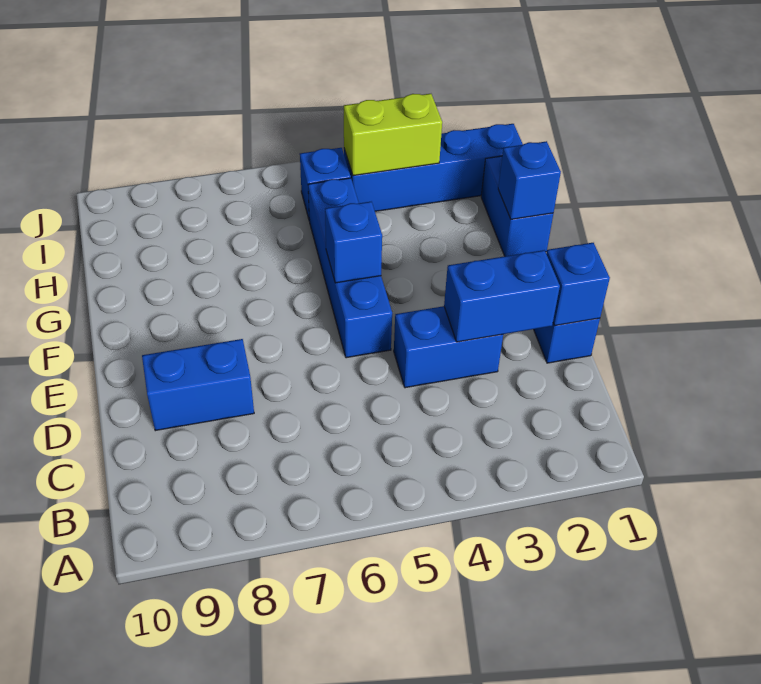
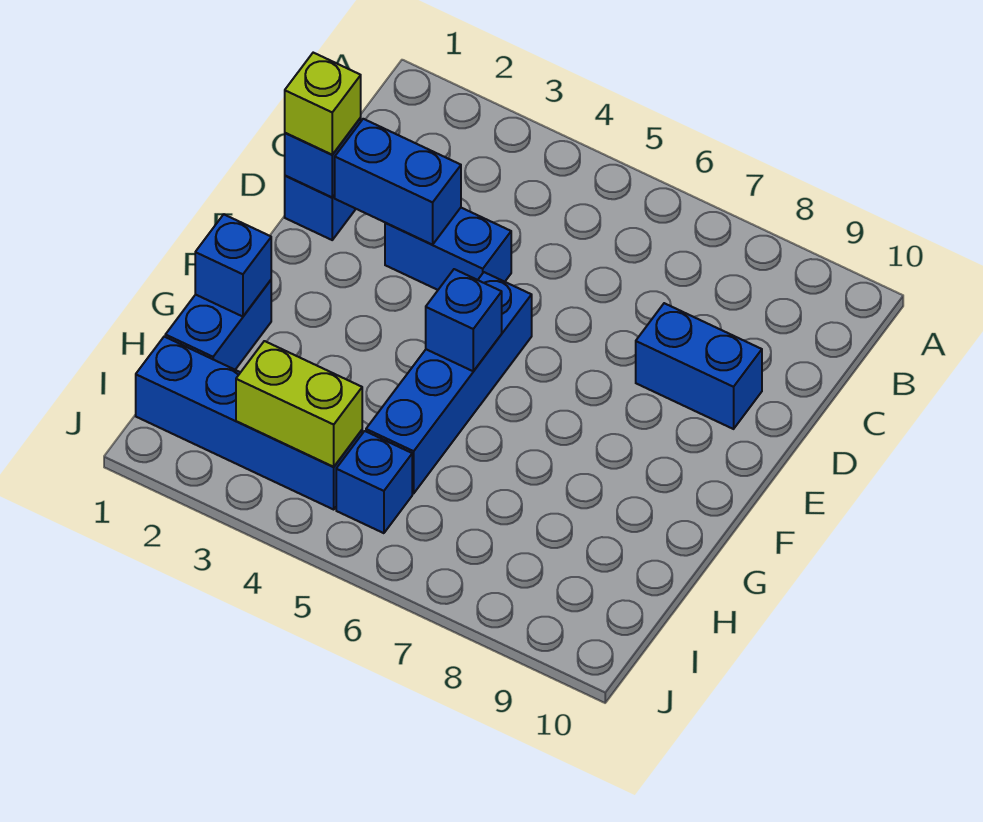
none -> lime brick D1 level 3

